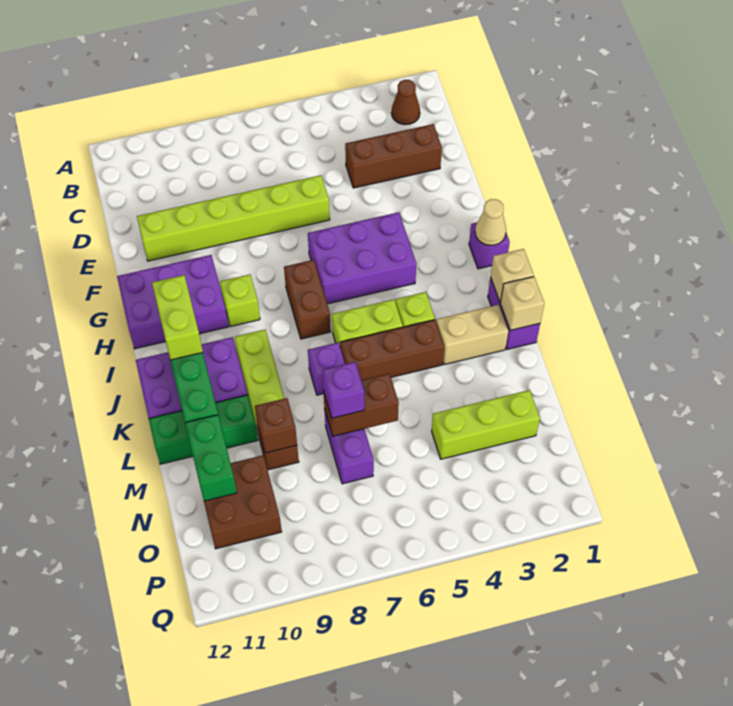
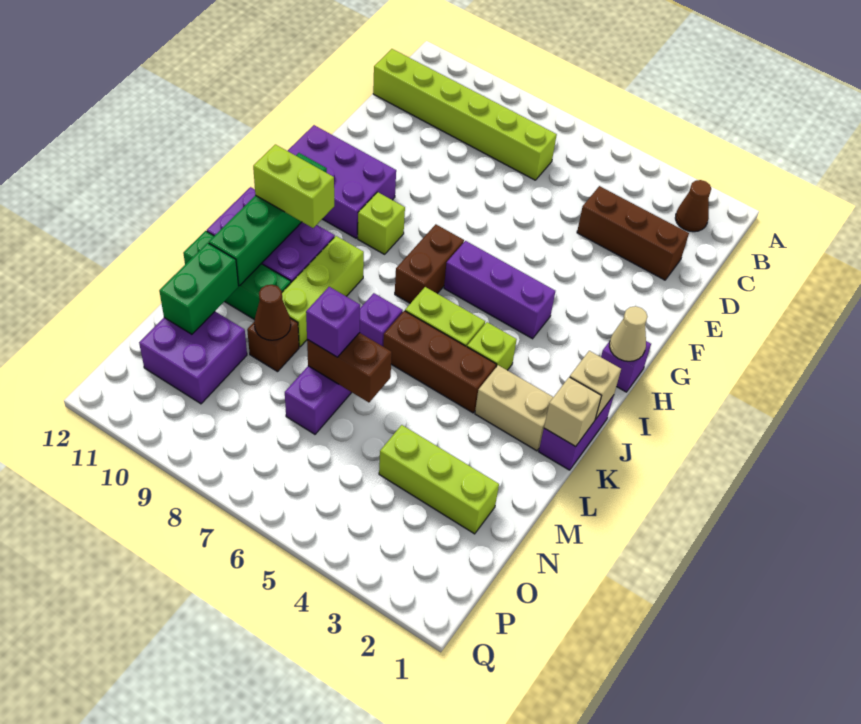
lime brick E6:E11 level 1 -> lime brick C7:C12 level 1
purple brick G4:H6 level 1 -> purple brick H4:H6 level 1
lime brick I11:J11 level 3 -> lime brick J10:J11 level 3
brown brick M9 level 2 -> brown cone M9 level 2
brown brick N10:O11 level 1 -> purple brick N10:O11 level 1

